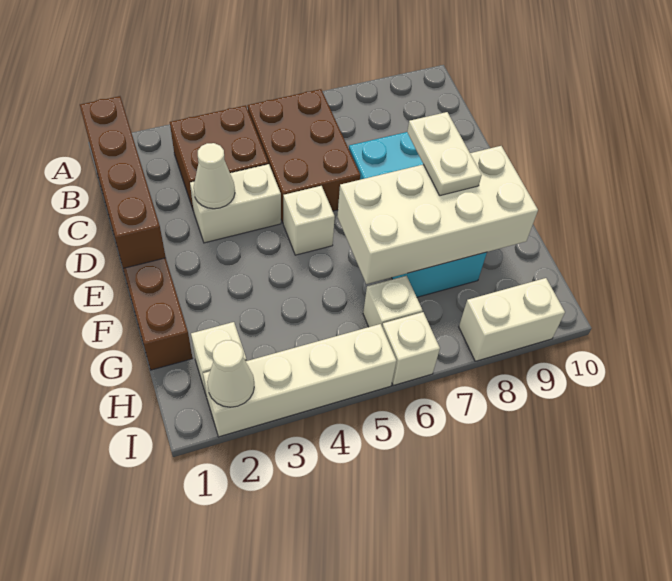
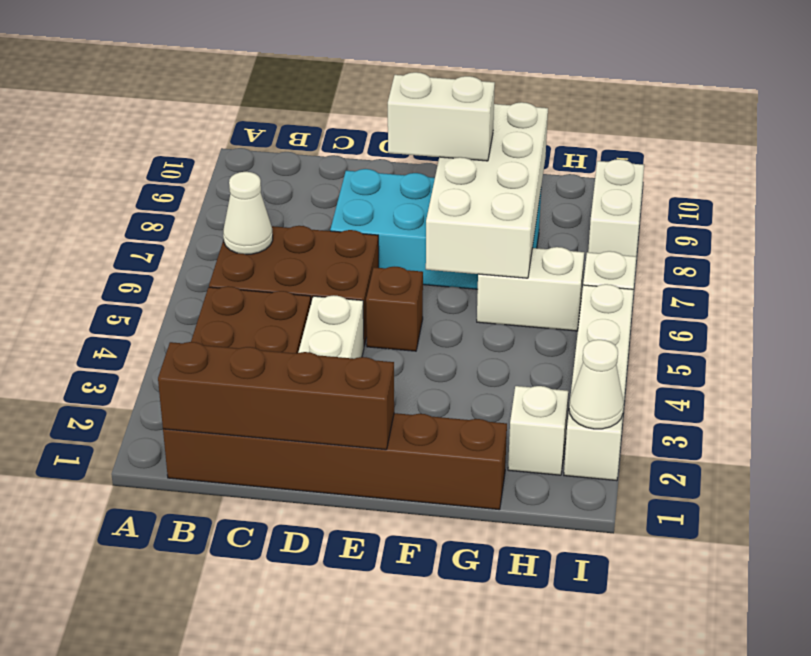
white cone D3 level 2 -> white cone B6 level 2
white brick E5 level 1 -> brown brick E5 level 1
white plate E8:F8 level 3 -> white brick E8:F8 level 3
white brick H6 level 1 -> white brick G6:H6 level 1

